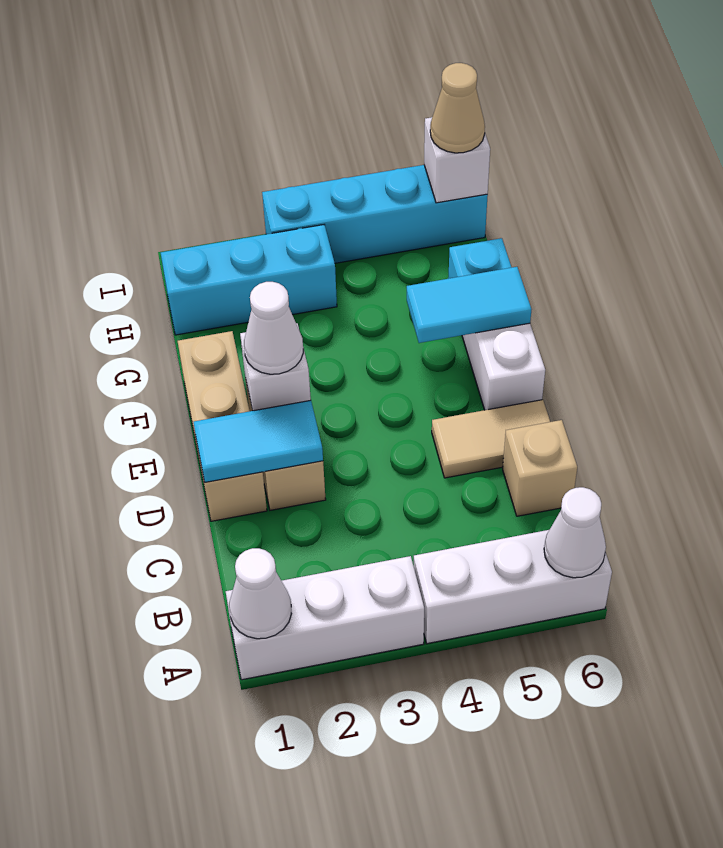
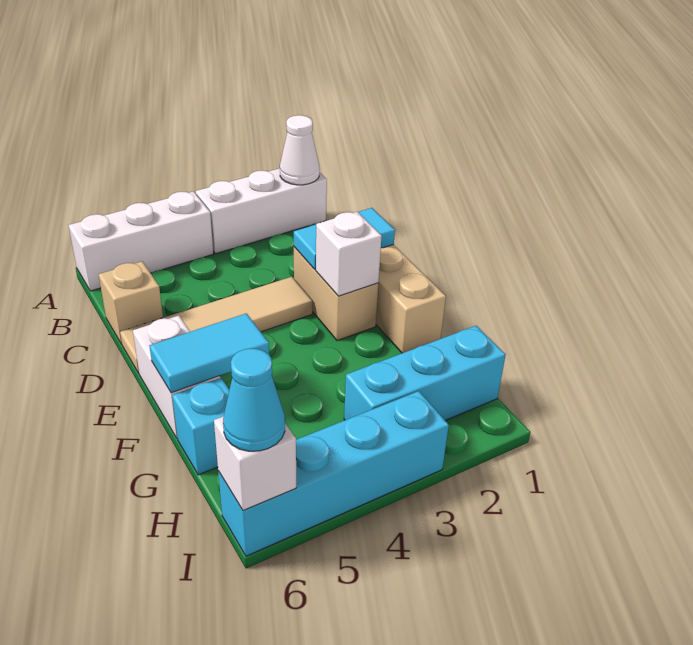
white cone A6 level 2 -> none
tan tile D5:D6 level 1 -> tan tile D3:D6 level 1
white cone E2 level 3 -> none
tan cone I6 level 3 -> cyan cone I6 level 3

